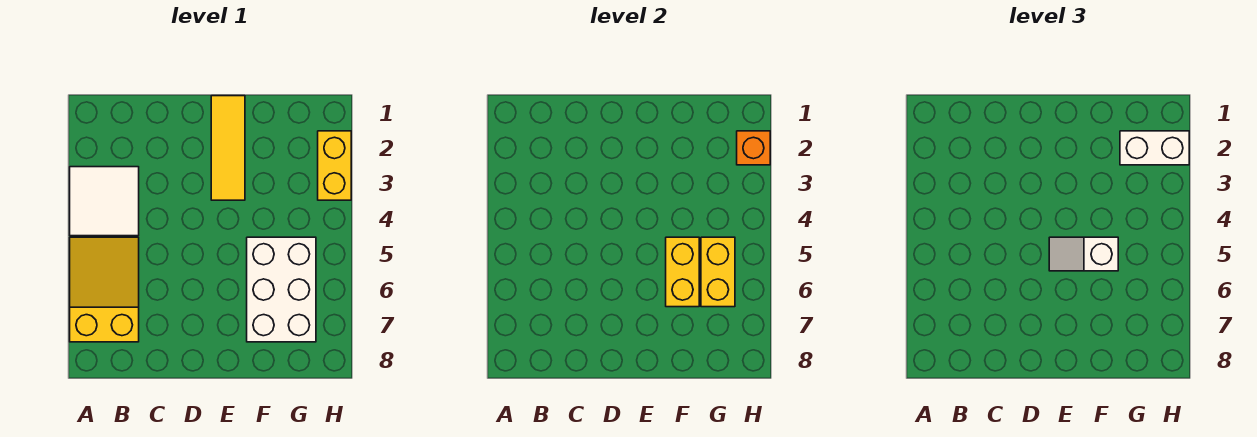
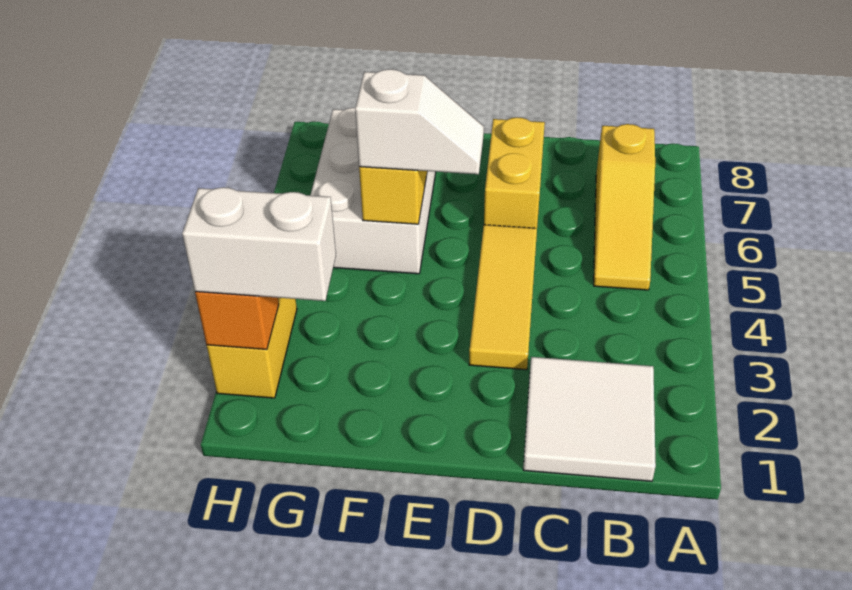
white tile A3:B4 level 1 -> white tile B1:C2 level 1
yellow slope A5:B7 level 1 top 7 -> yellow slope B5:B7 level 1 top 7
yellow tile E1:E3 level 1 -> yellow tile D3:D5 level 1
yellow brick G5:G6 level 2 -> yellow brick D6:D7 level 1

